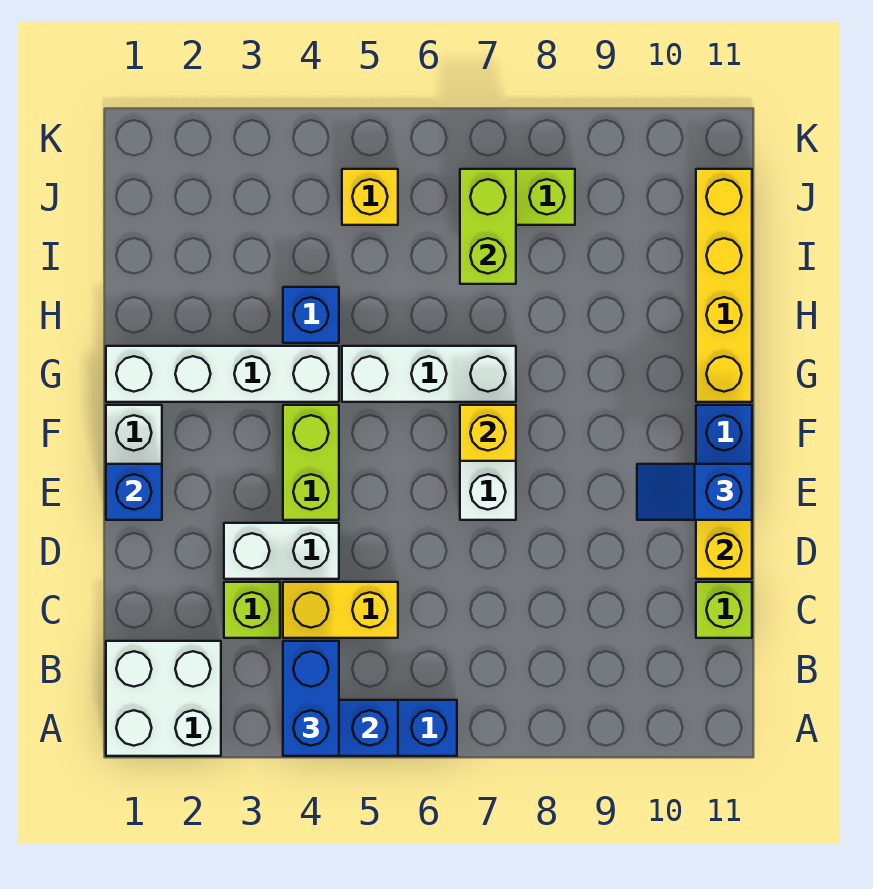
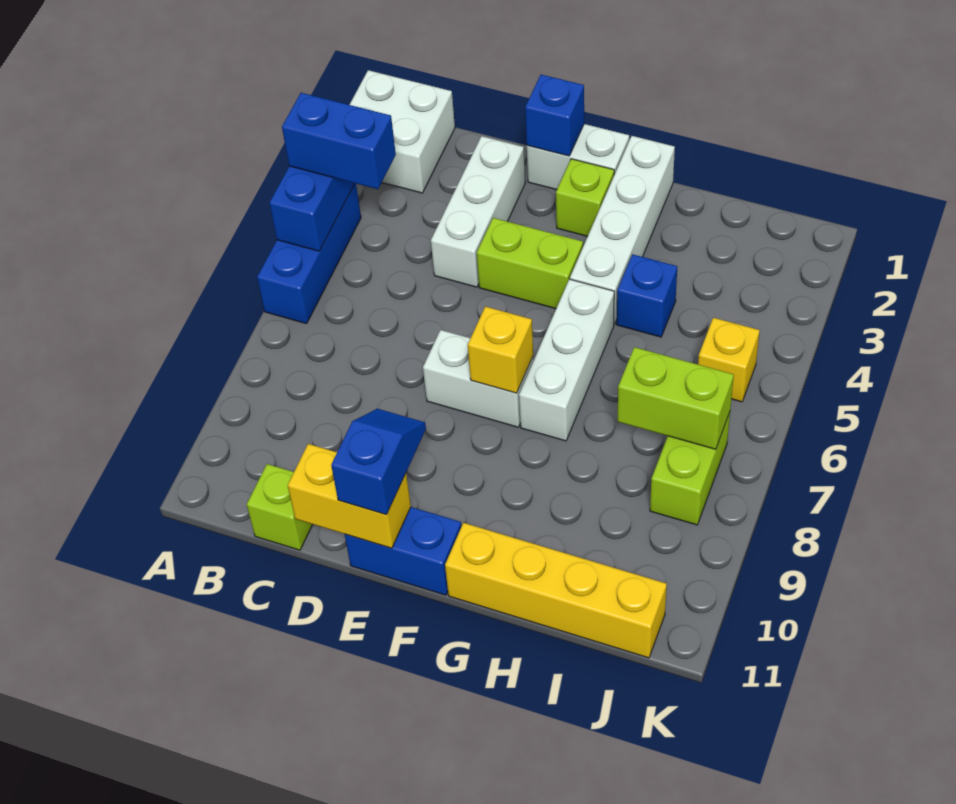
lime brick C3 level 1 -> lime brick F2 level 1
yellow brick C4:C5 level 1 -> none
white brick D3:D4 level 1 -> white brick D2:D4 level 1

